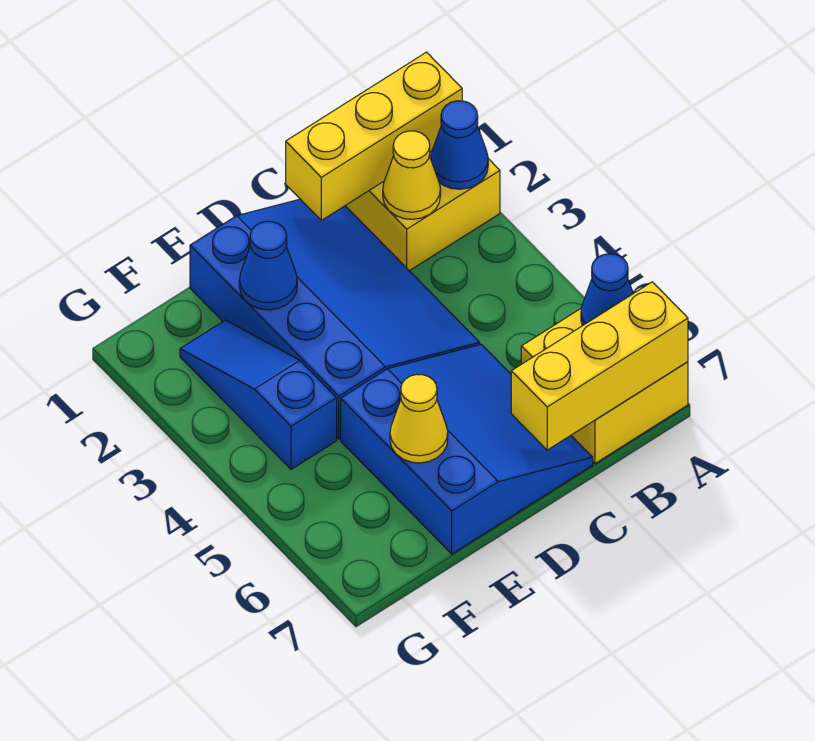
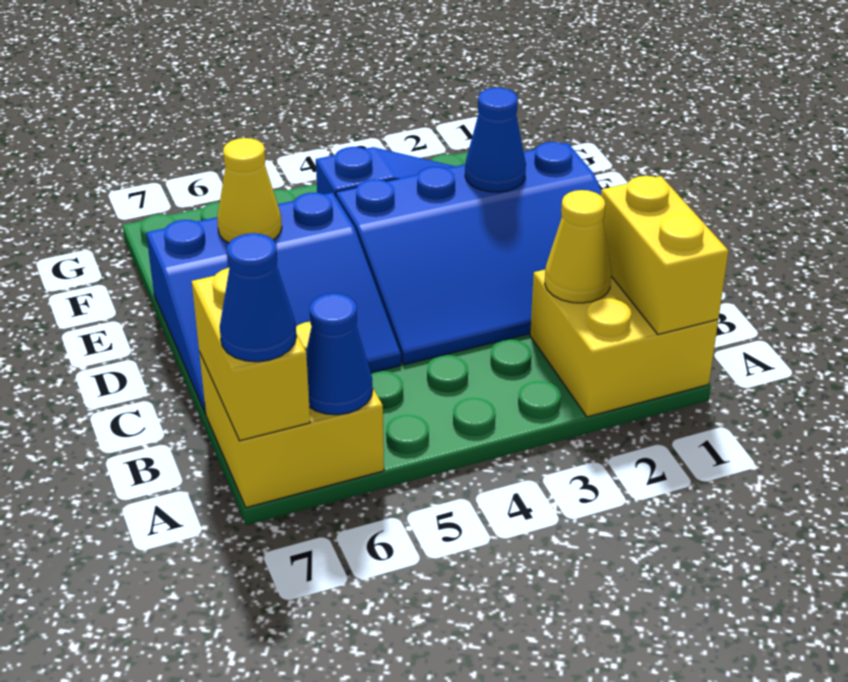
yellow brick A1:C1 level 2 -> yellow brick A1:B1 level 2
blue cone A2 level 2 -> blue cone A7 level 3
yellow brick A7:C7 level 2 -> yellow brick A7:B7 level 2

